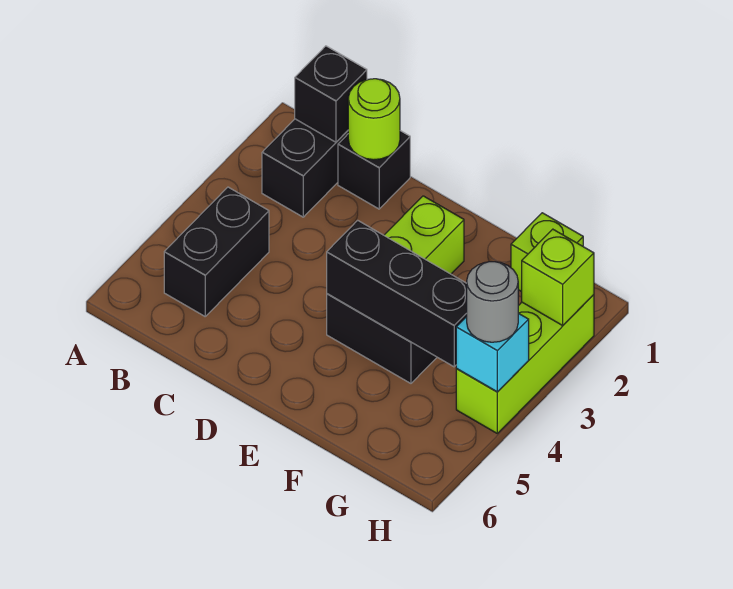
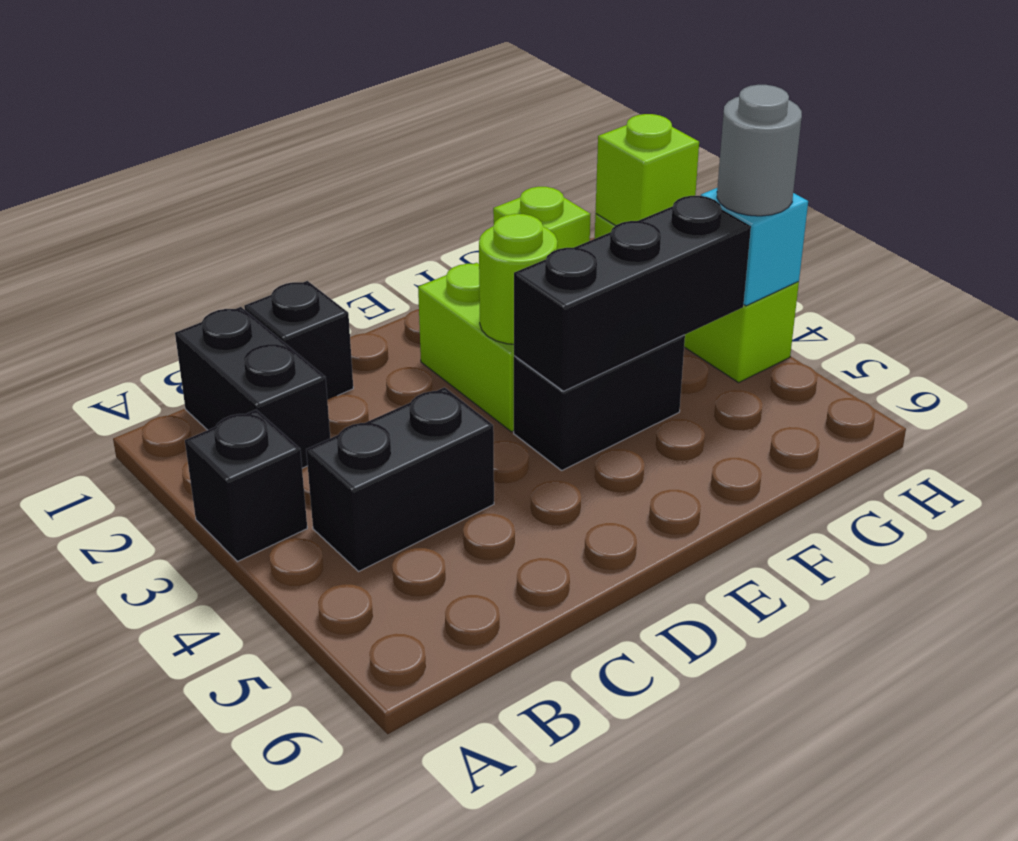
black brick B1 level 2 -> black brick A3 level 1
black brick B4:B5 level 1 -> black brick B4:C4 level 1
lime round brick C1 level 2 -> lime round brick E3 level 2

